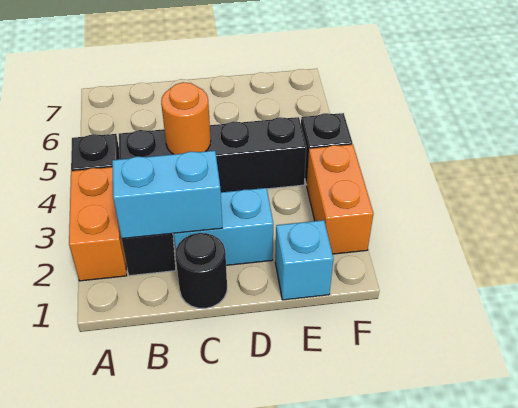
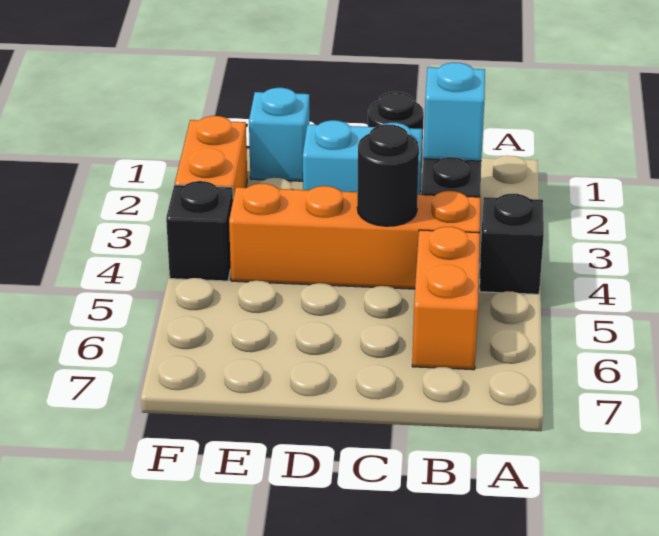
orange brick A2:A3 level 1 -> orange brick B5:B6 level 1
cyan brick B2:C2 level 2 -> cyan brick B2 level 2
black brick B4:E4 level 1 -> orange brick B4:E4 level 1
orange round brick C4 level 2 -> black round brick C4 level 2

